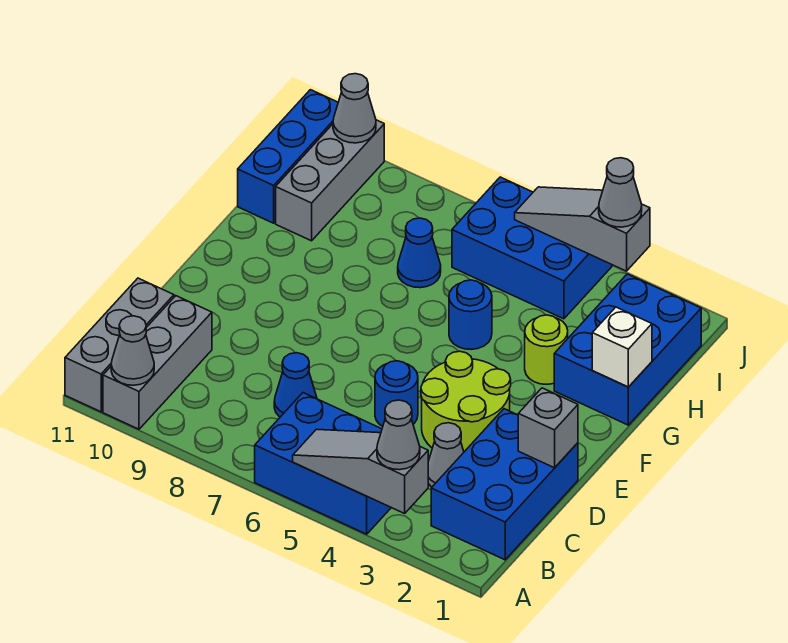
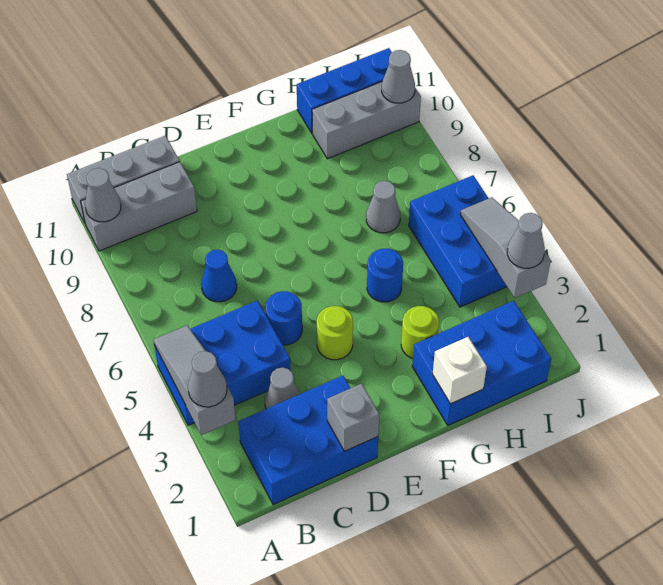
blue brick A4:B6 level 1 -> blue brick A4:C5 level 1
lime round brick D3:E4 level 1 -> lime round brick E4 level 1
blue cone H7 level 1 -> grey cone H7 level 1

